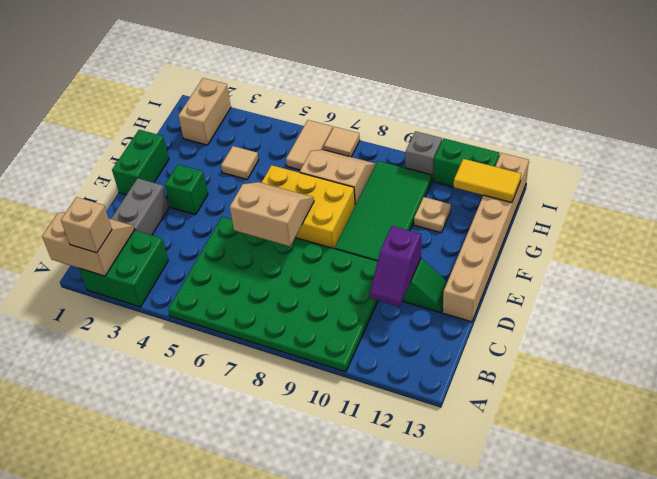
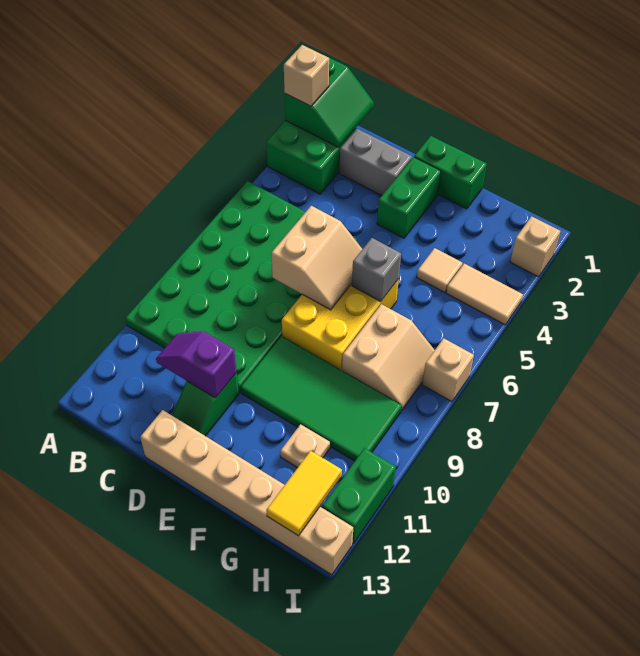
tan slope A1:B2 level 2 top A -> green slope A1:B2 level 2 top A
green brick E3 level 1 -> green brick E2:E3 level 1
tan brick H2:I2 level 1 -> tan brick I2 level 1
tan tile H6:I6 level 1 -> tan tile H4:I4 level 1
tan tile I7 level 1 -> tan brick I7 level 1
grey brick I10 level 1 -> grey brick F6 level 2

